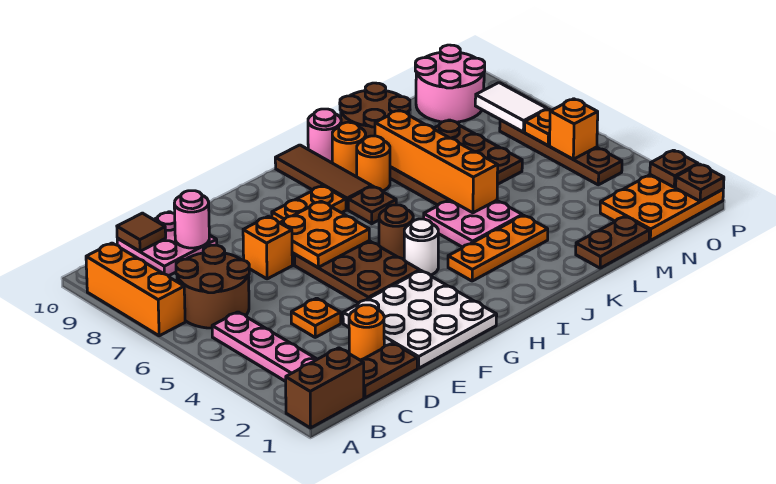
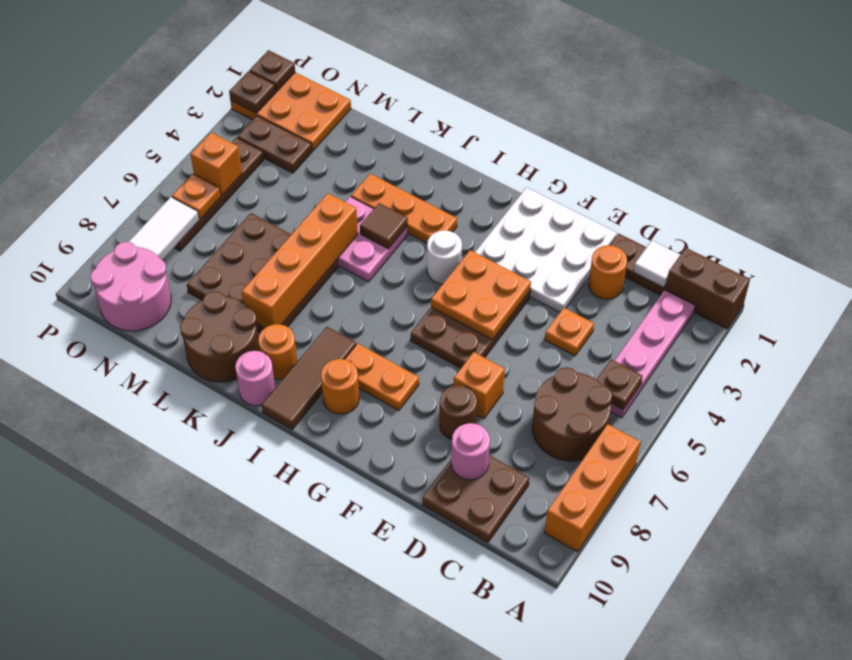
none -> white tile C1 level 2
pink plate C9:D10 level 1 -> brown plate C9:D10 level 1
brown tile C10 level 2 -> brown tile J4 level 2
orange plate F6:G7 level 2 -> orange plate F4:G5 level 2
brown round brick H5 level 1 -> brown round brick E8 level 1
brown plate I7 level 1 -> brown plate B5 level 2
orange round brick J8 level 1 -> orange round brick H9 level 1
brown plate L1:M1 level 1 -> brown plate N3:O3 level 1

